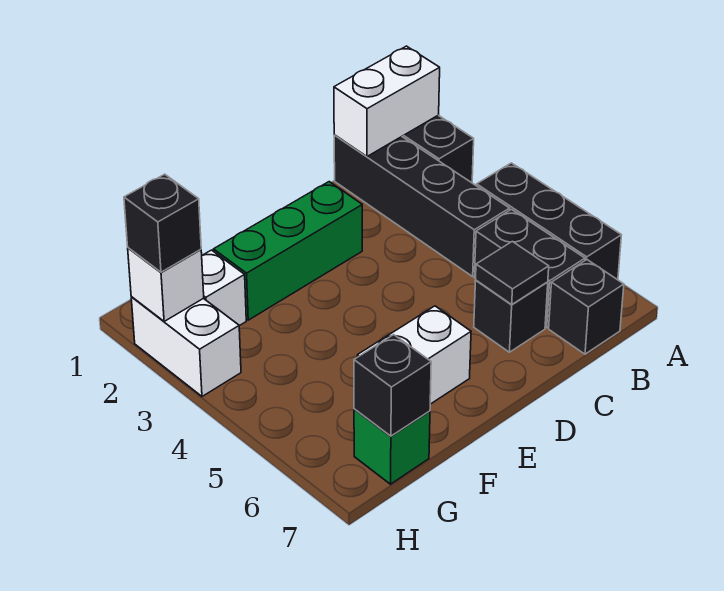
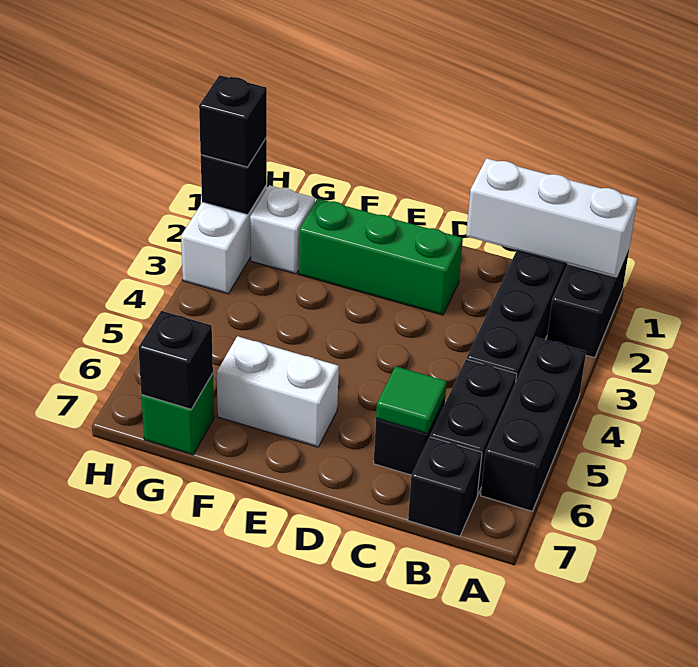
white brick A1:B1 level 2 -> white brick A1:C1 level 2
black tile C6 level 2 -> green tile C6 level 2
white brick H2 level 2 -> black brick H2 level 2

